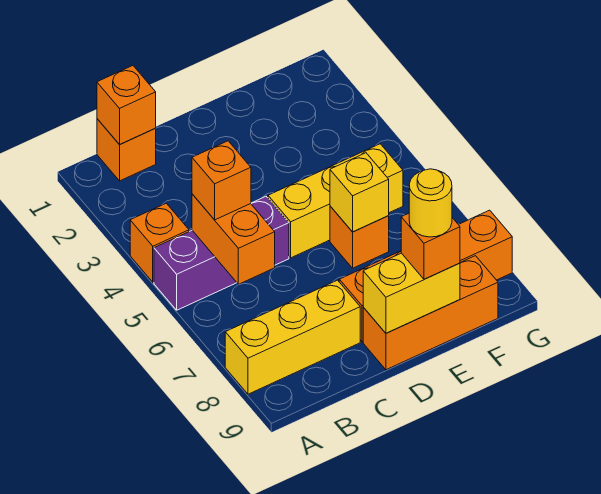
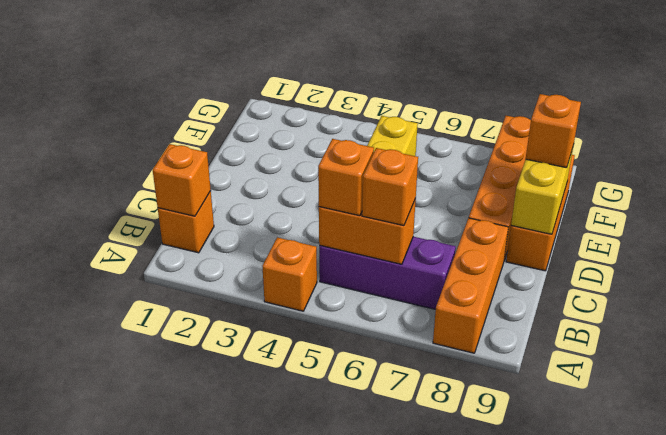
purple brick A5:C5 level 1 -> purple brick B5:B7 level 1
yellow brick A8:C8 level 1 -> orange brick A8:C8 level 1
orange brick E6 level 1 -> orange brick B6 level 3
yellow brick E6 level 2 -> none
yellow round brick E9 level 4 -> none

